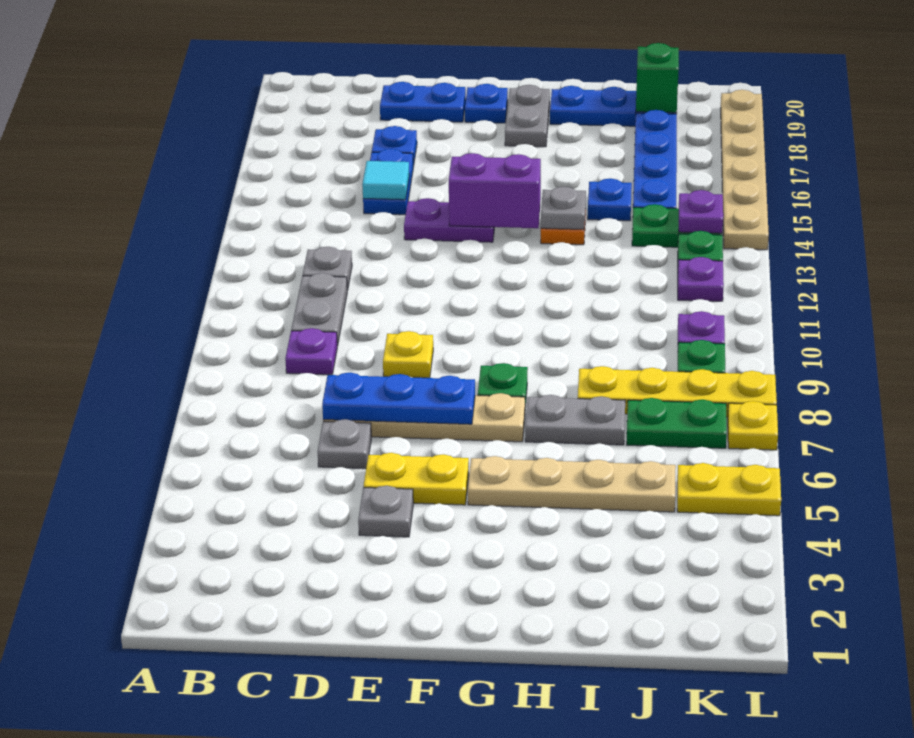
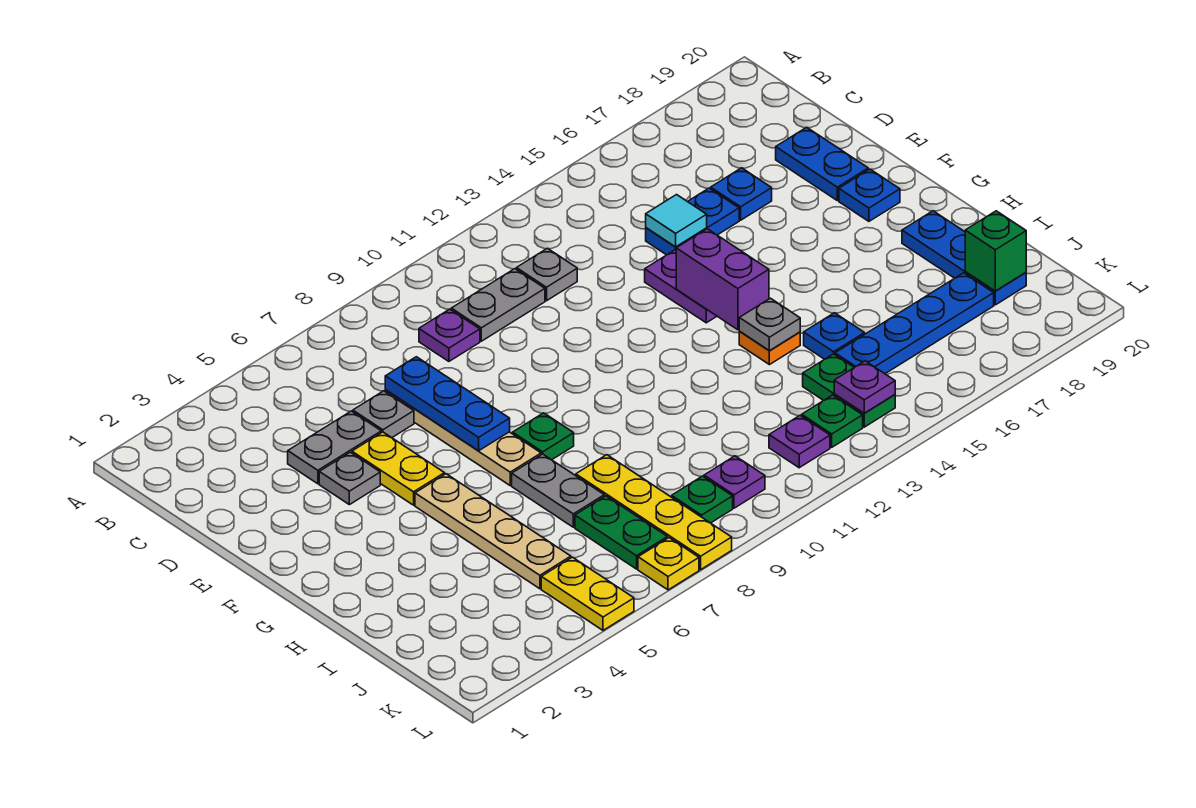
yellow plate E9 level 1 -> none
grey plate G18:G19 level 1 -> grey plate D4:D5 level 1
tan plate L14:L19 level 1 -> none

